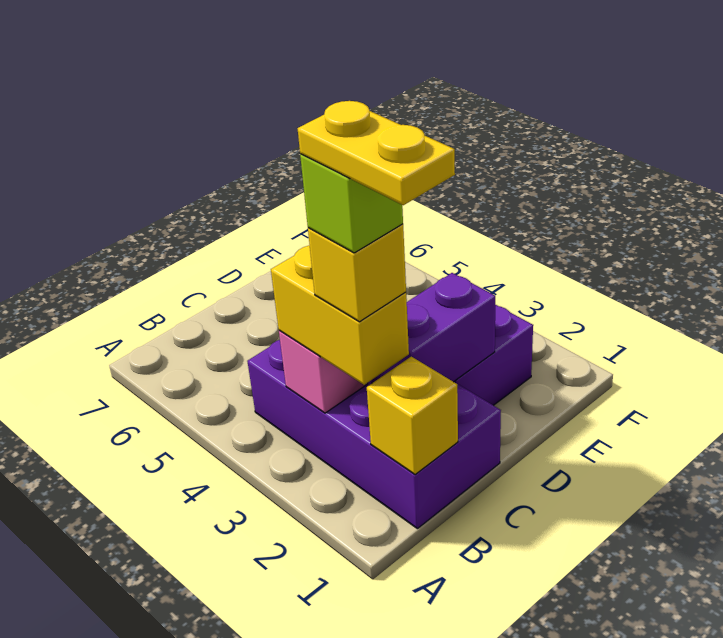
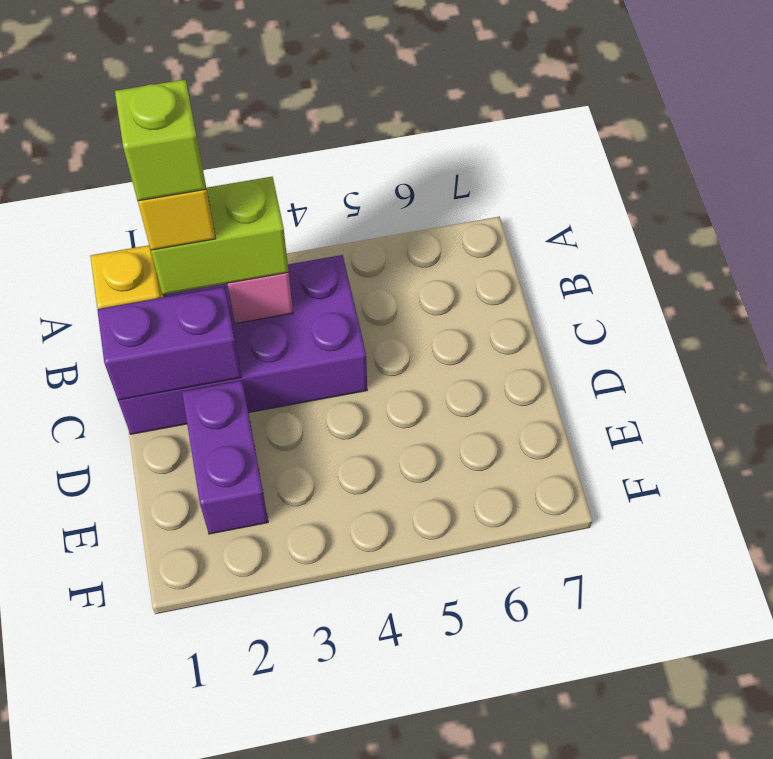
yellow plate B1:B2 level 6 -> none
yellow brick B2:B3 level 3 -> lime brick B2:B3 level 3
purple brick C2:D2 level 2 -> purple brick C1:C2 level 2

